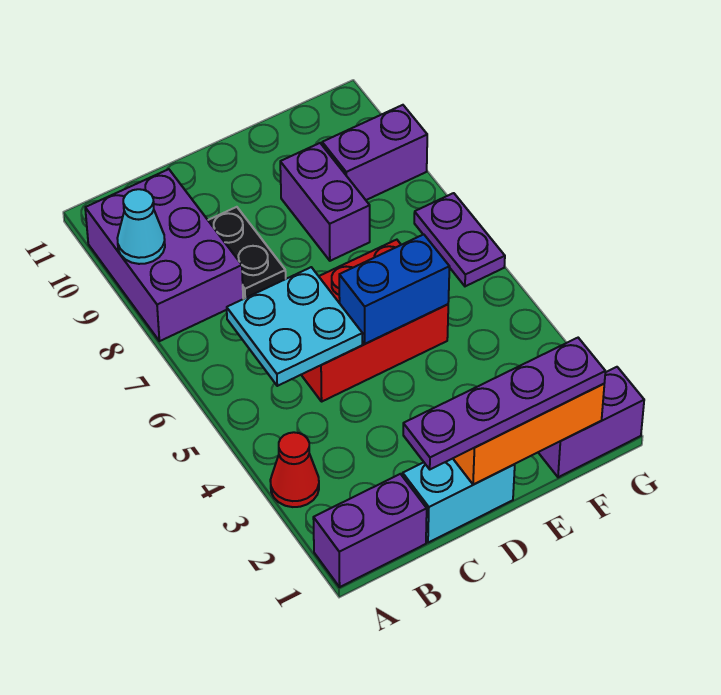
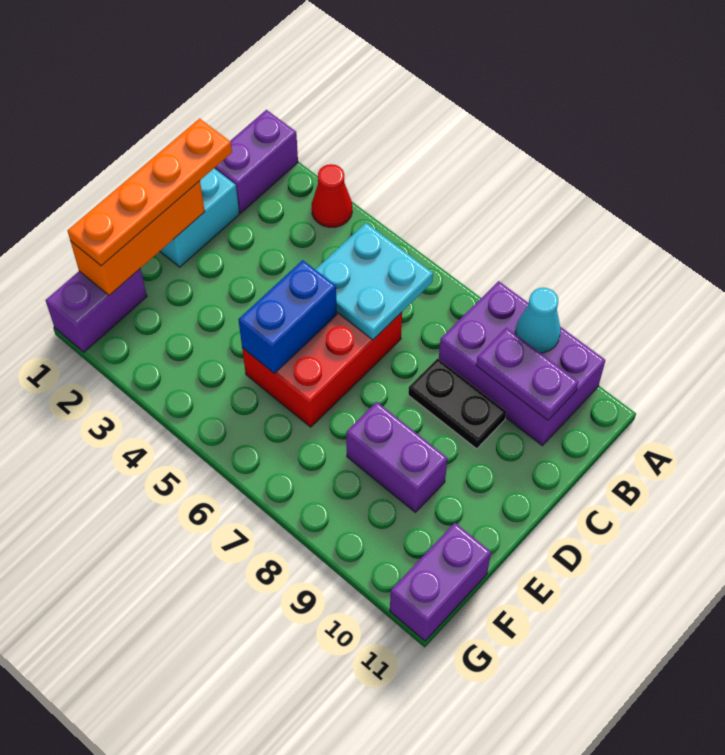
purple plate C1:F1 level 3 -> orange plate C1:F1 level 3
purple brick F9:G9 level 1 -> purple brick F11:G11 level 1
purple plate G6:G7 level 1 -> purple plate B9:B10 level 2

